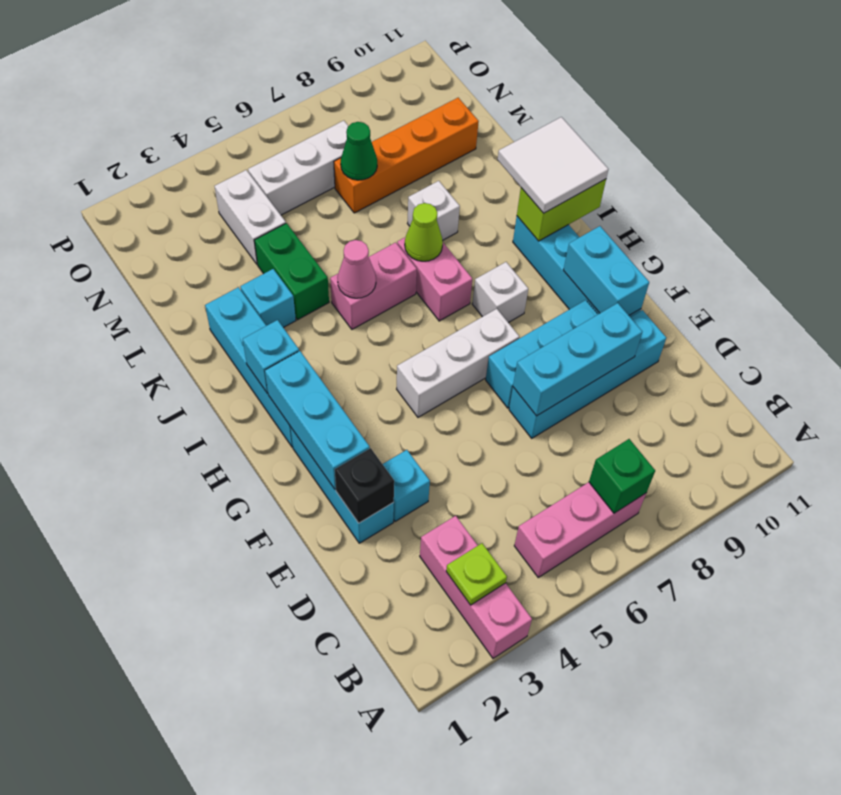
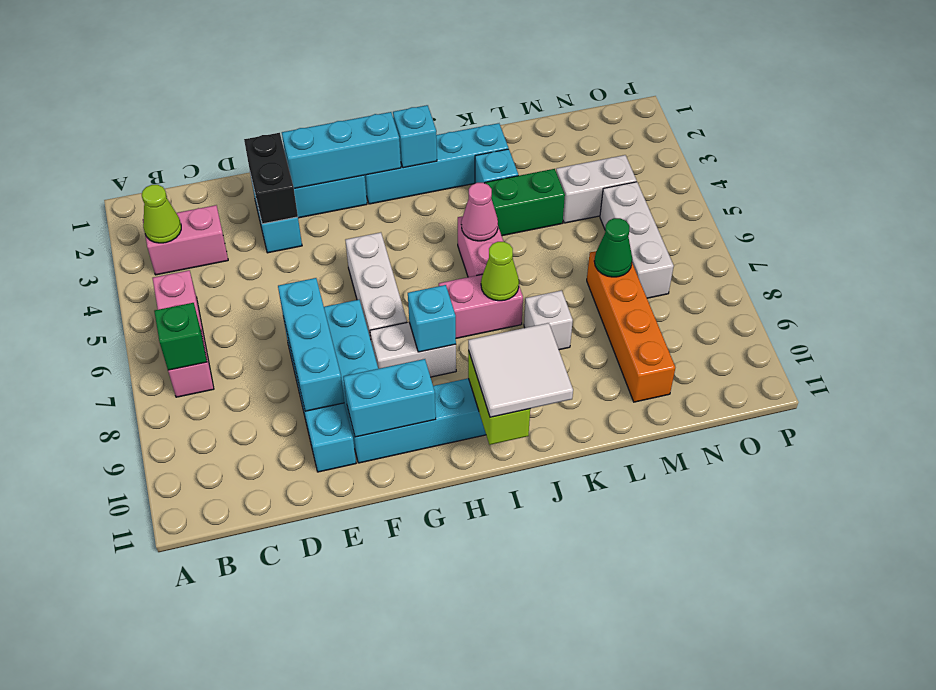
pink brick A3:C3 level 1 -> pink brick B3:C3 level 1
lime plate B3 level 2 -> lime cone B3 level 2
black brick E2 level 2 -> black brick E2:E3 level 2
white brick H8 level 1 -> white brick G8:H8 level 1
none -> cyan brick H8 level 2

